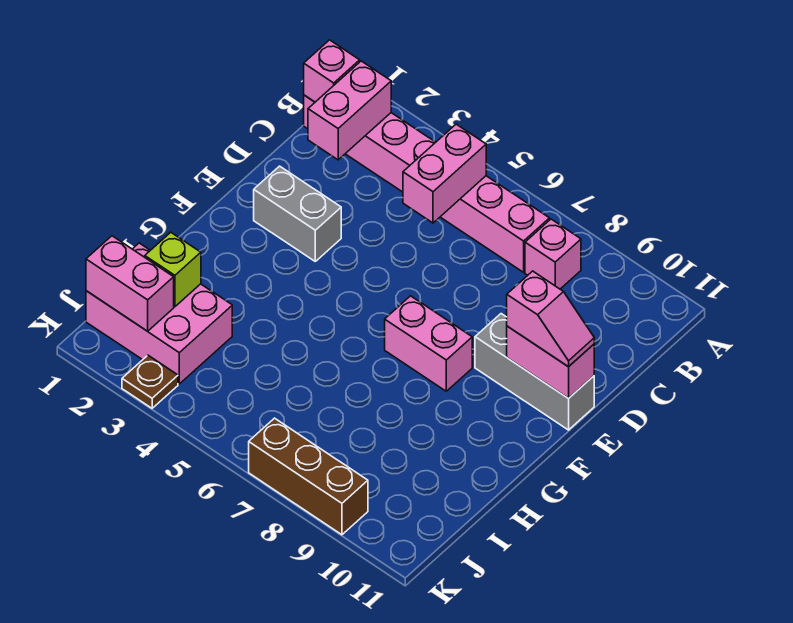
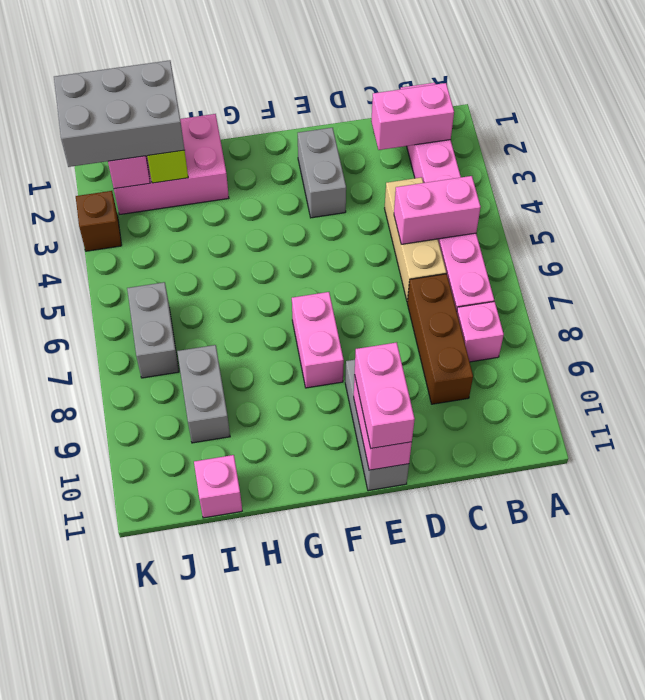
pink brick B1 level 2 -> pink brick I11 level 1
none -> tan brick C4:C6 level 1
pink slope E10:E11 level 3 top 10 -> pink brick E10:E11 level 3
pink brick I1:J3 level 1 -> pink brick H1:J2 level 1
none -> grey brick I1:K2 level 3
none -> grey brick I8:I9 level 1
none -> grey brick J6:J7 level 1
brown plate K3 level 1 -> brown brick K3 level 1
brown brick K7:K9 level 1 -> brown brick C7:C9 level 1

